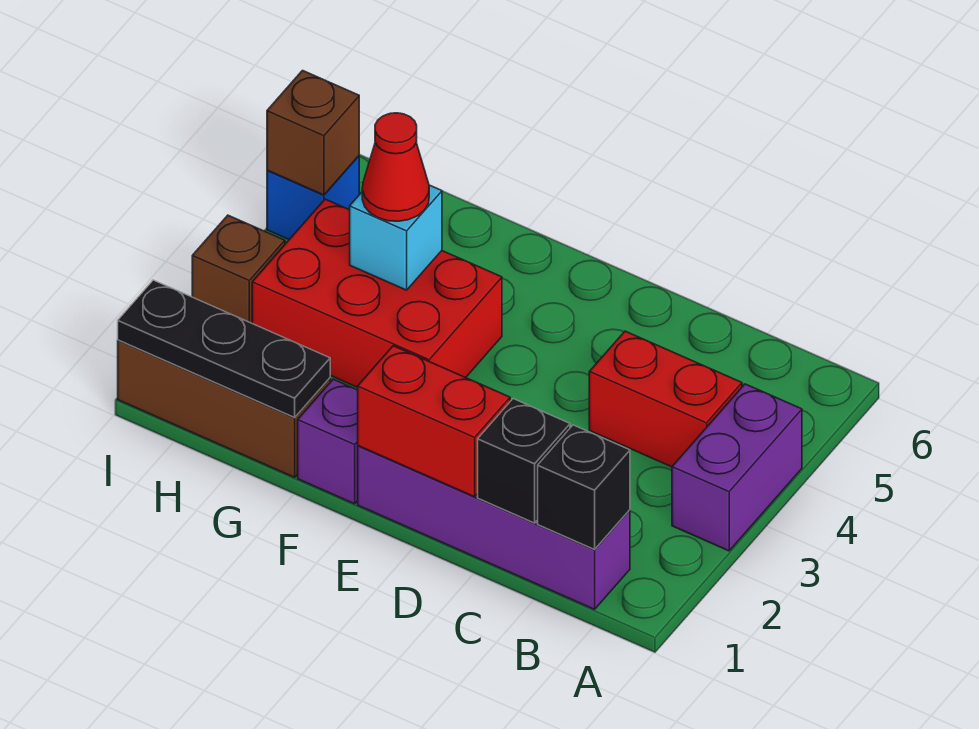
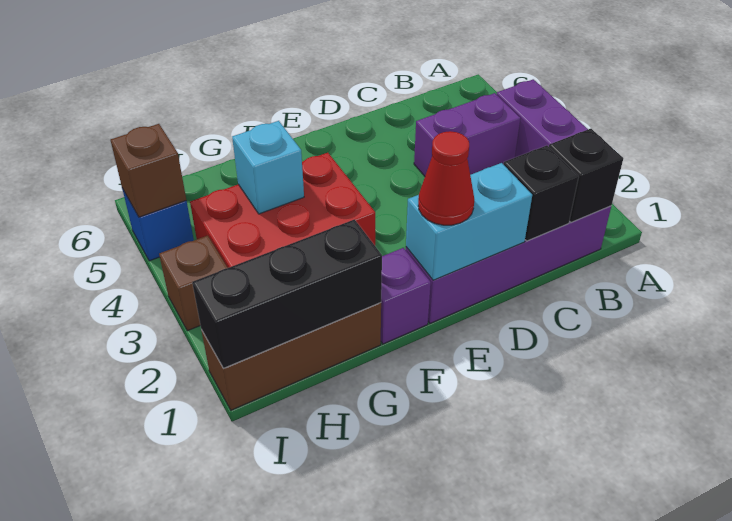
red brick B4:C4 level 1 -> purple brick B4:C4 level 1
red brick D1:E1 level 2 -> cyan brick D1:E1 level 2
black plate G1:I1 level 2 -> black brick G1:I1 level 2
red cone G4 level 3 -> red cone E1 level 3

